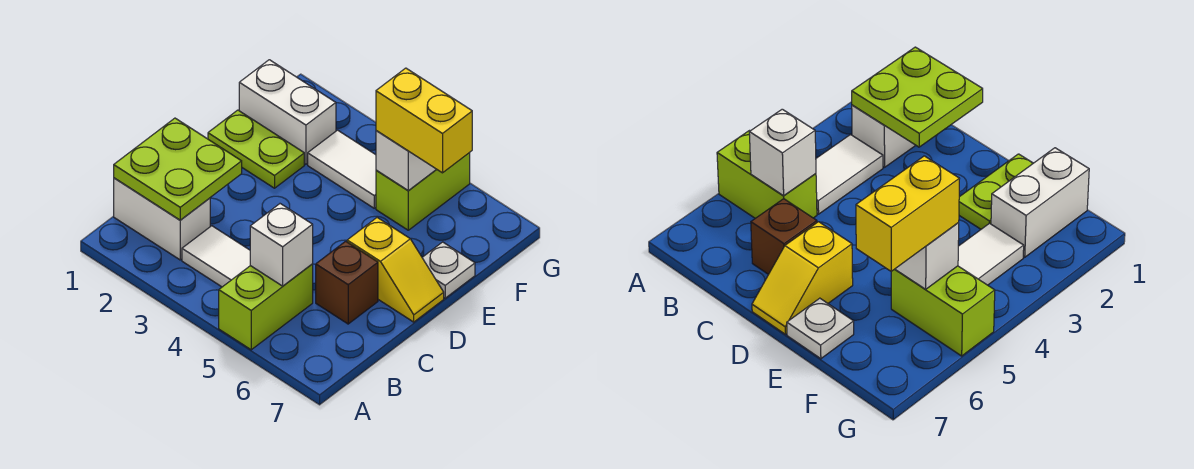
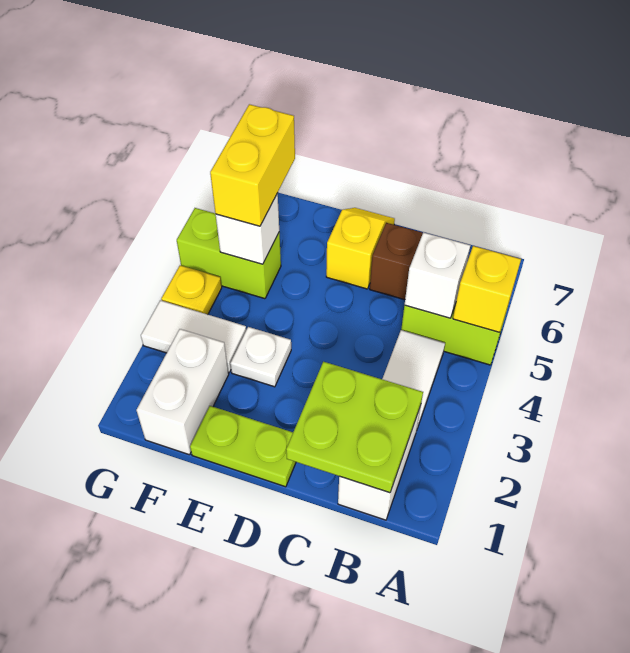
none -> yellow brick A5 level 2
lime plate E1:E2 level 1 -> lime plate D1:E1 level 1
white plate E7 level 1 -> white plate E3 level 1
white tile F3:F4 level 1 -> white tile F3:G3 level 1
none -> yellow plate G4 level 1

